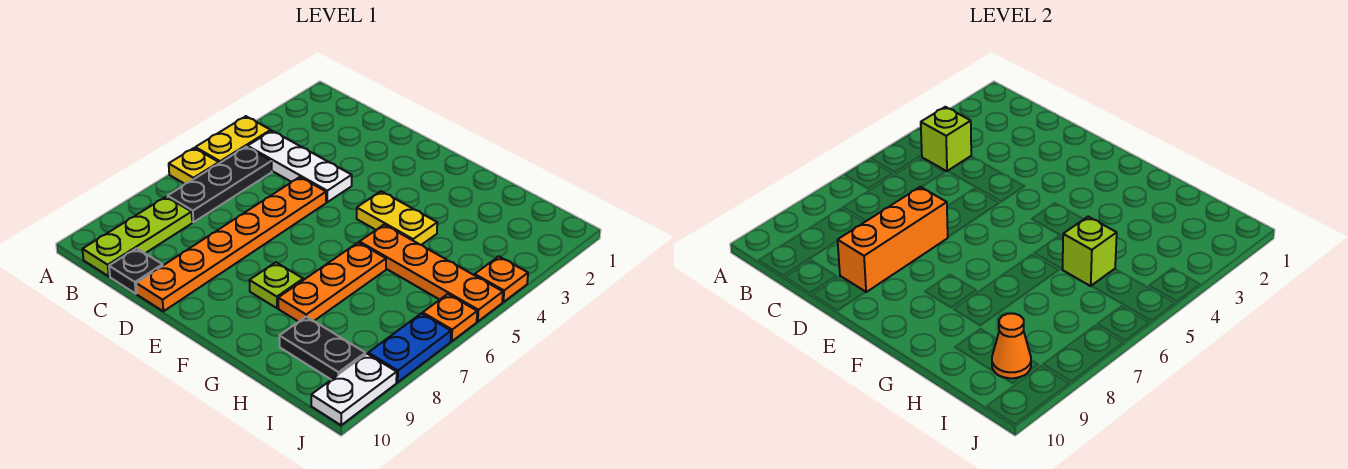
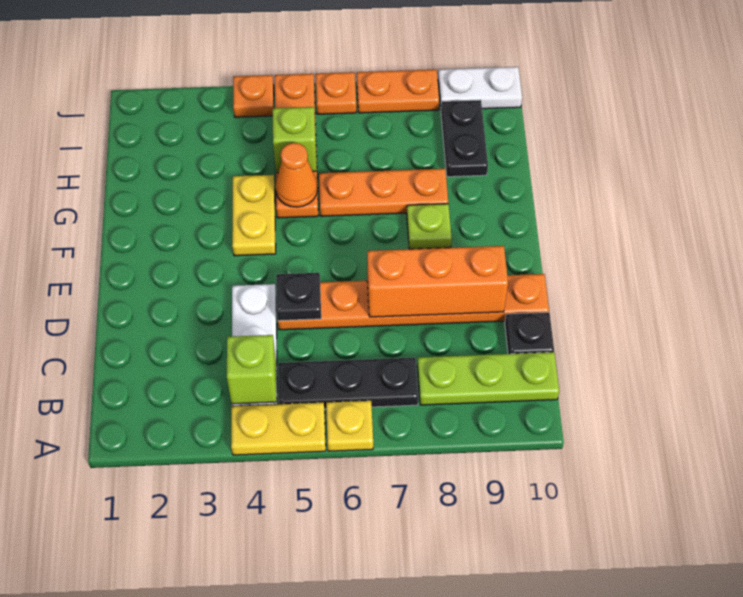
none -> black plate D5 level 2
orange cone I9 level 2 -> orange cone G5 level 2
blue plate J7:J8 level 1 -> orange plate J7:J8 level 1

